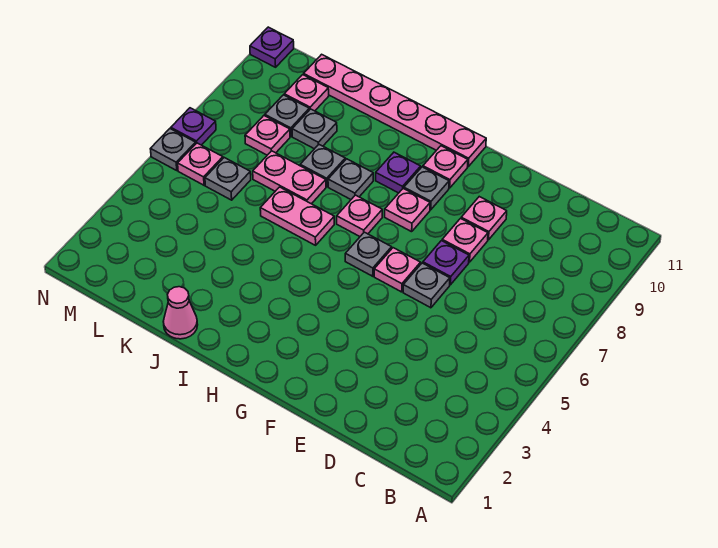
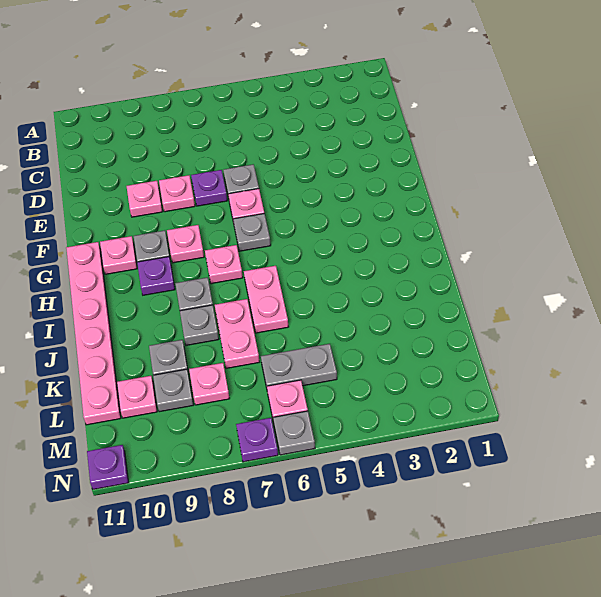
pink cone J1 level 1 -> none
grey plate L6 level 1 -> grey plate L5:L6 level 1

